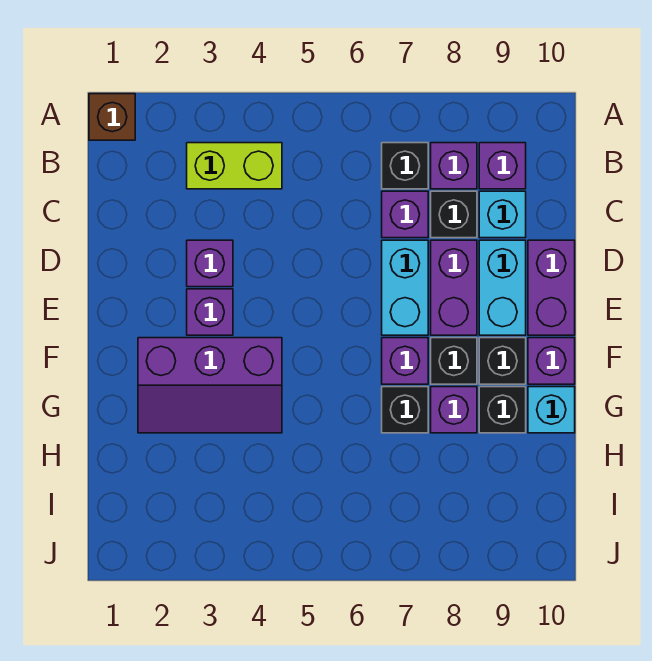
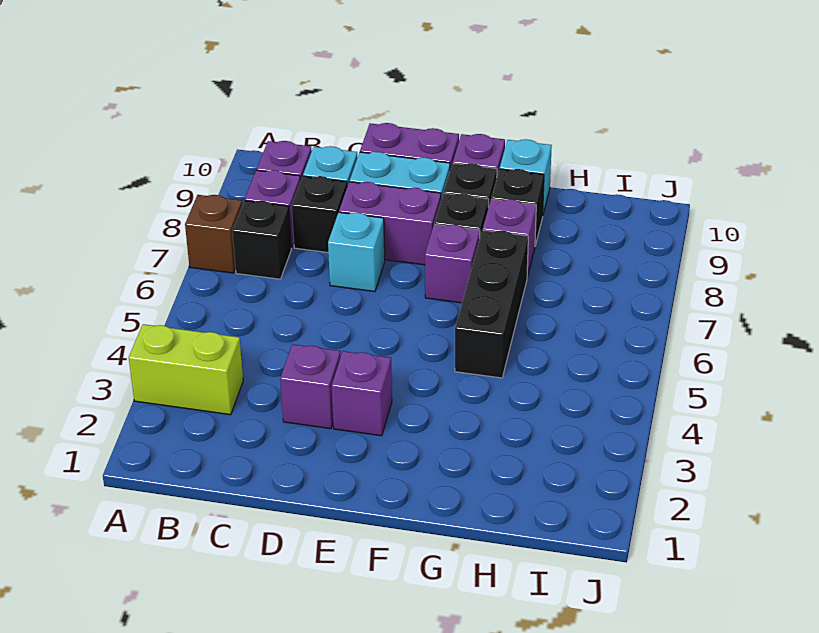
brown brick A1 level 1 -> brown brick A7 level 1
lime brick B3:B4 level 1 -> lime brick A3:B3 level 1
purple brick C7 level 1 -> none
cyan brick D7:E7 level 1 -> cyan brick D7 level 1
purple slope F2:G4 level 1 top F -> none
black brick G7 level 1 -> black brick G5:G7 level 1

